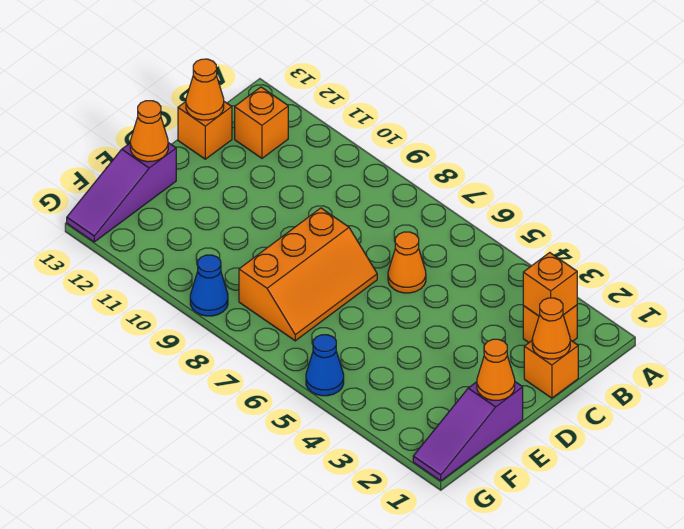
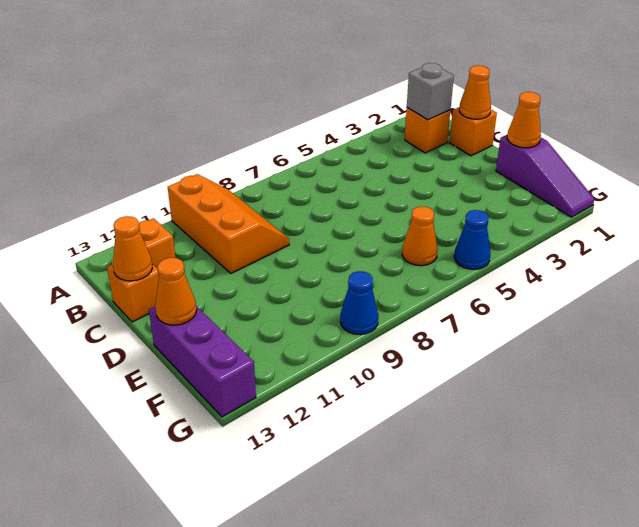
orange brick B2 level 2 -> grey brick B2 level 2
orange cone C6 level 1 -> orange cone F6 level 1
orange slope D7:F8 level 1 top 8 -> orange slope A9:C10 level 1 top 10
purple slope E13:G13 level 1 top E -> purple brick E13:G13 level 1

